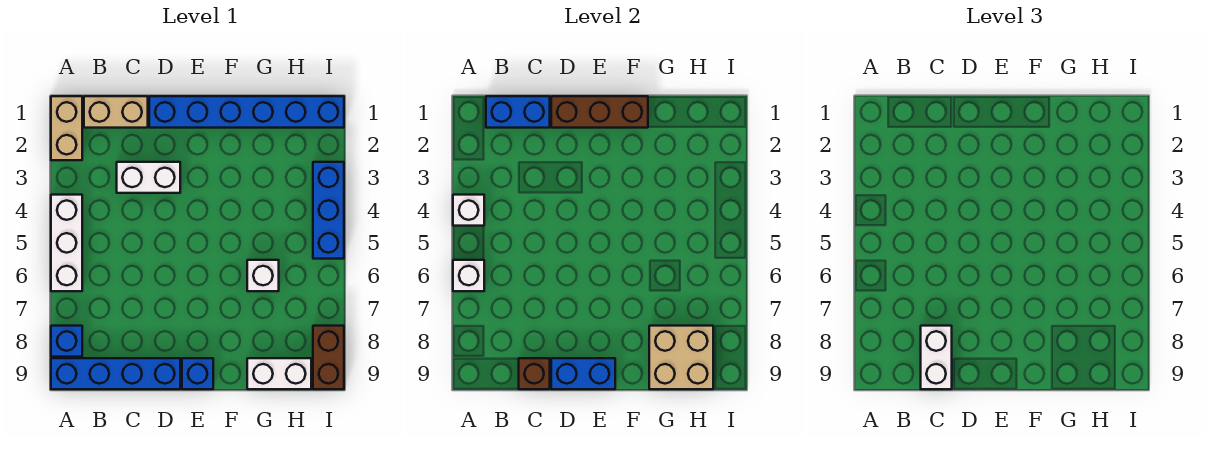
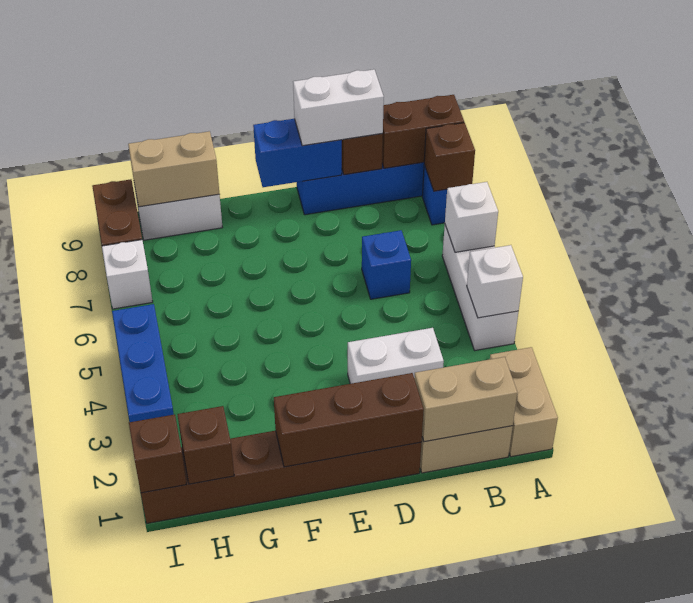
none -> brown brick A8 level 2
none -> brown brick A9:B9 level 2
blue brick B1:C1 level 2 -> tan brick B1:C1 level 2
white brick C8:C9 level 3 -> white brick C9:D9 level 3
blue brick D1:I1 level 1 -> brown brick D1:I1 level 1
blue brick E9 level 1 -> blue brick C6 level 1
white brick G6 level 1 -> white brick I7 level 1
tan brick G8:H9 level 2 -> tan brick G9:H9 level 2
none -> brown brick H1 level 2
none -> brown brick I1 level 2

